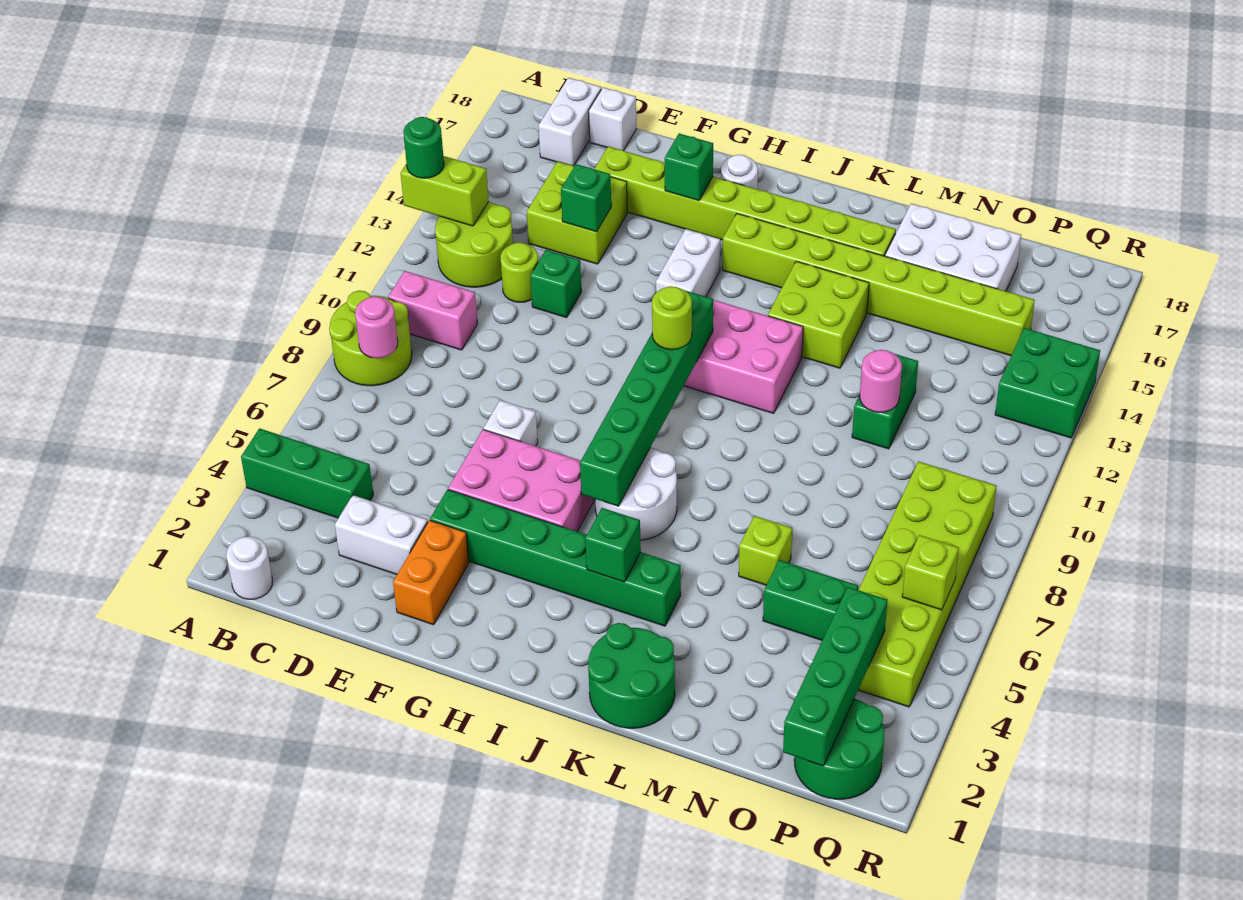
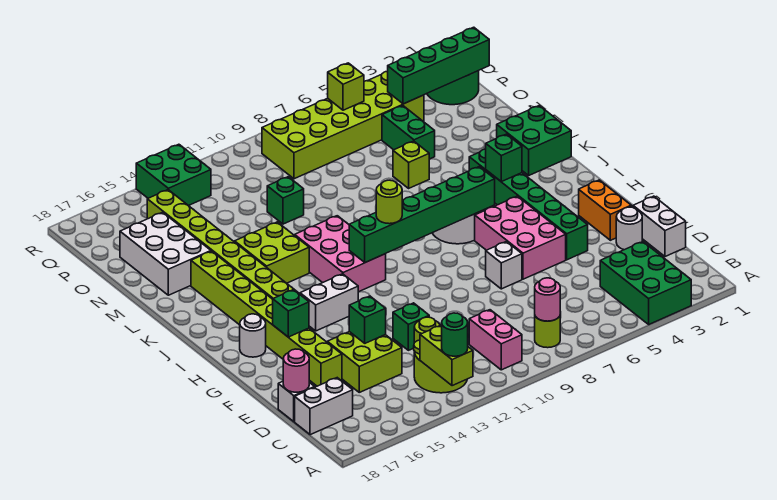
green brick A4:C4 level 1 -> green brick A3:C4 level 1
lime round brick A8:B9 level 1 -> lime round brick B8 level 1
white round brick B1 level 1 -> white round brick E2 level 1
white brick D3:E3 level 1 -> white brick D1:E1 level 1
orange brick F2:F3 level 1 -> orange brick F2:G2 level 1
green round brick K1:L2 level 1 -> green brick K1:L2 level 1
green brick N11:N12 level 1 -> green brick N11 level 1
pink round brick N11 level 2 -> pink round brick D18 level 2

